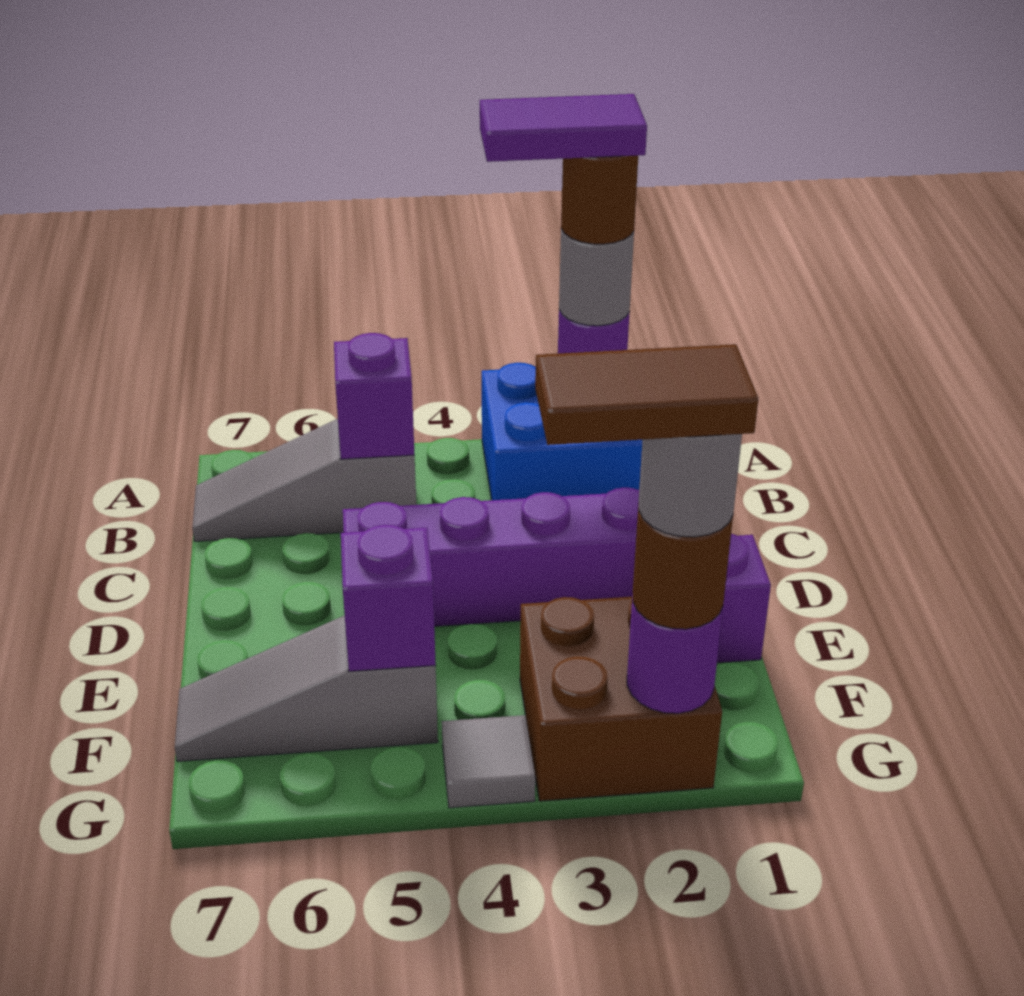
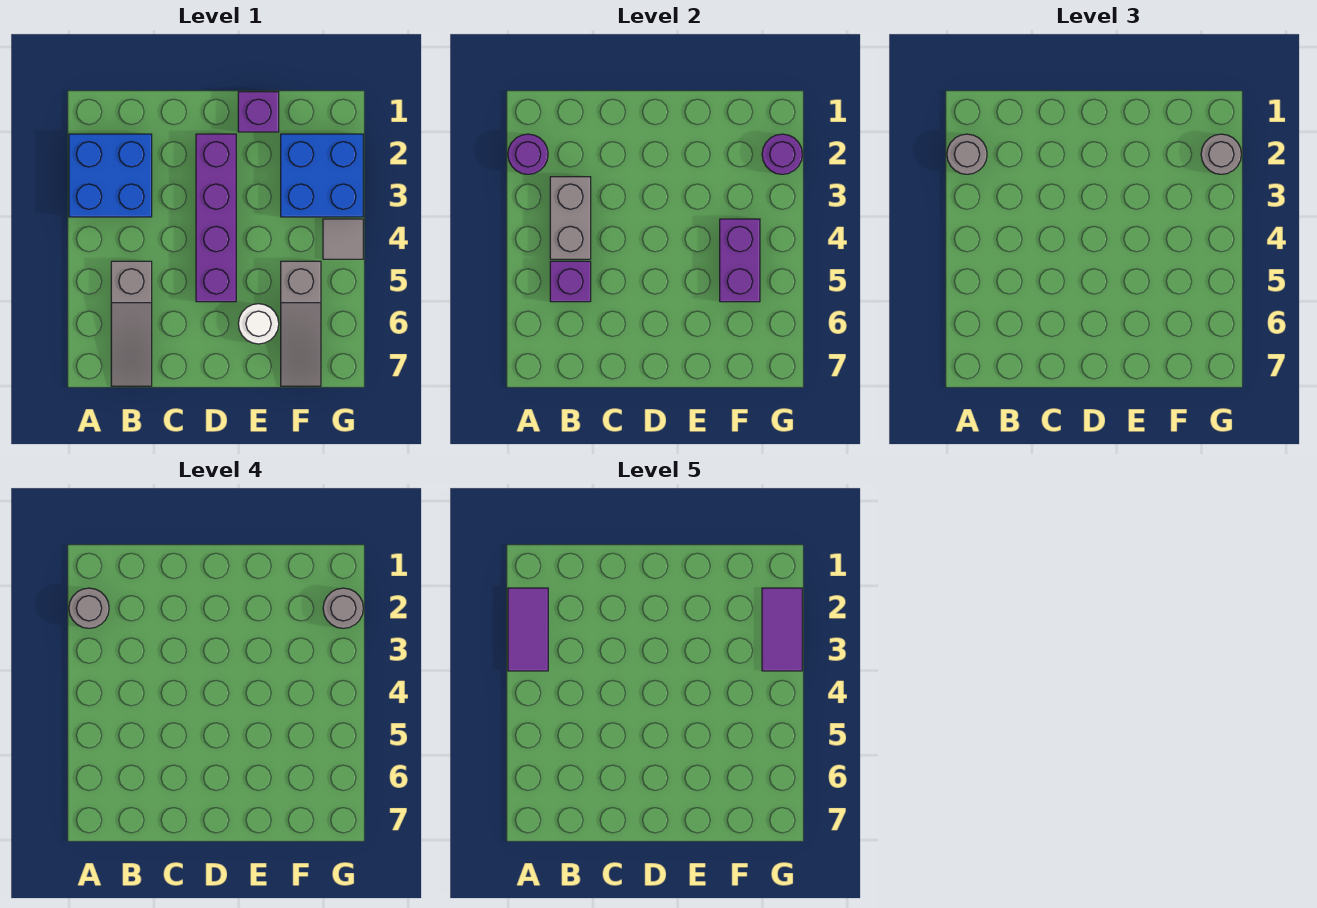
brown round brick A2 level 4 -> grey round brick A2 level 4
none -> grey brick B3:B4 level 2
none -> white round brick E6 level 1
brown brick F2:G3 level 1 -> blue brick F2:G3 level 1
purple brick F5 level 2 -> purple brick F4:F5 level 2
brown round brick G2 level 3 -> grey round brick G2 level 3
brown tile G2:G3 level 5 -> purple tile G2:G3 level 5

